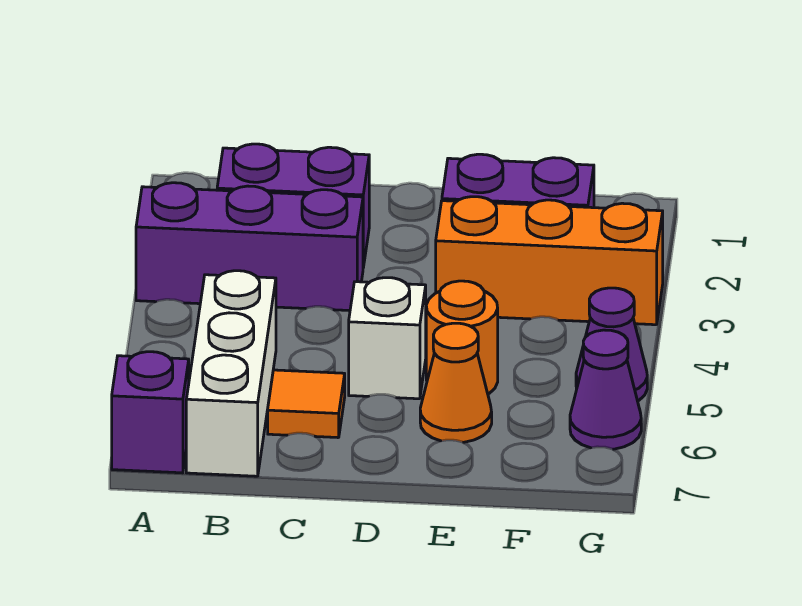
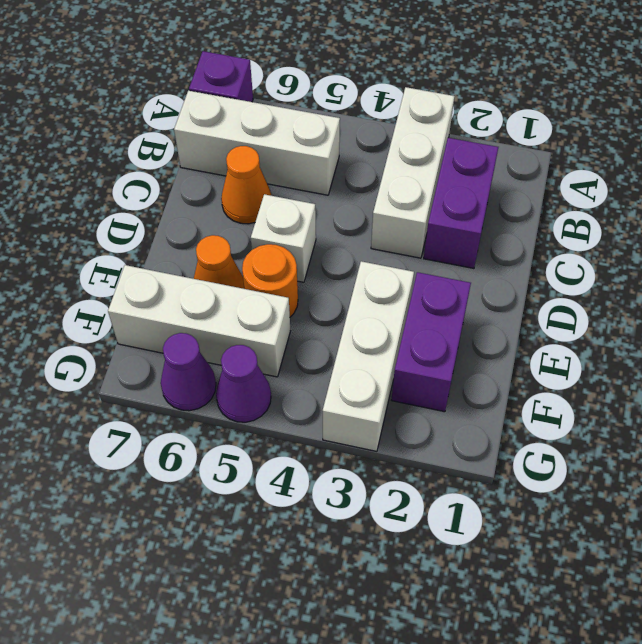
purple brick A3:C3 level 1 -> white brick A3:C3 level 1
orange tile C6 level 1 -> orange cone C6 level 1
orange brick E3:G3 level 1 -> white brick E3:G3 level 1
none -> white brick F5:F7 level 1

